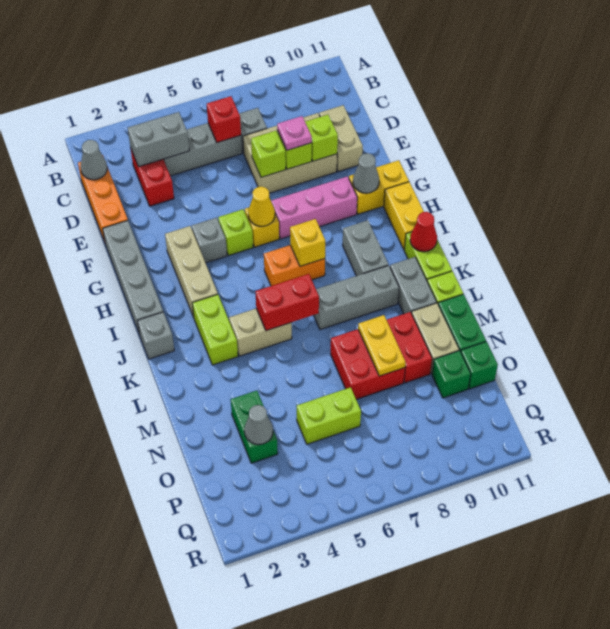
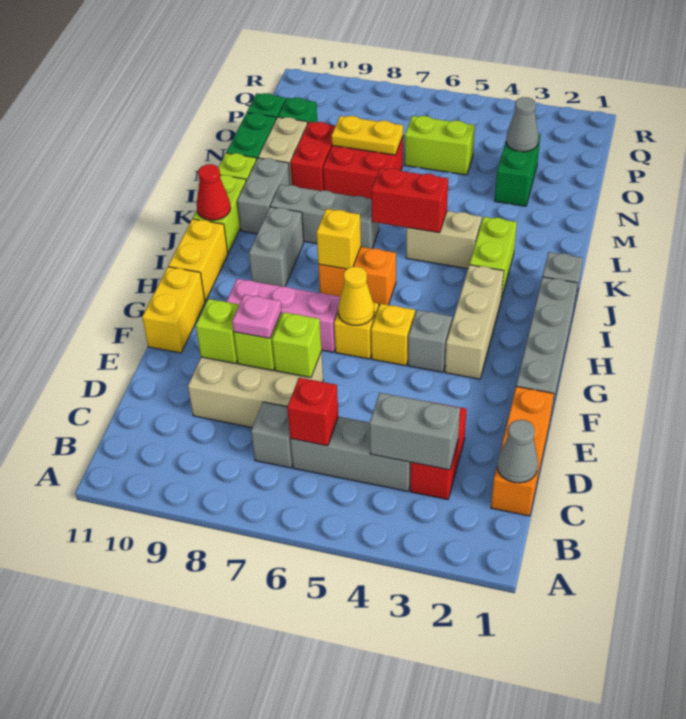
tan brick D10:E10 level 1 -> none
lime brick G5 level 1 -> yellow brick G5 level 1
yellow brick G10:G11 level 1 -> yellow brick F11:G11 level 1
grey cone G10 level 2 -> none
yellow plate M8:N8 level 2 -> yellow plate N7:N8 level 2

